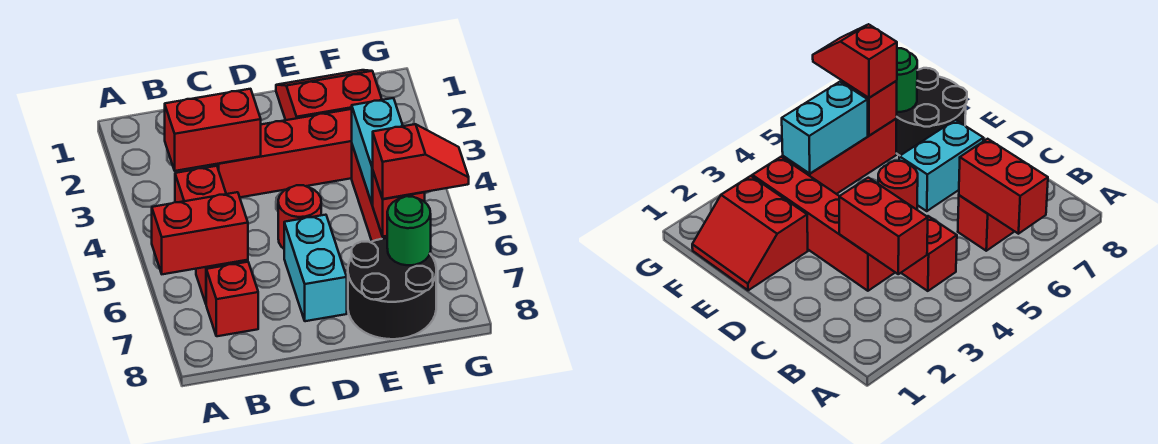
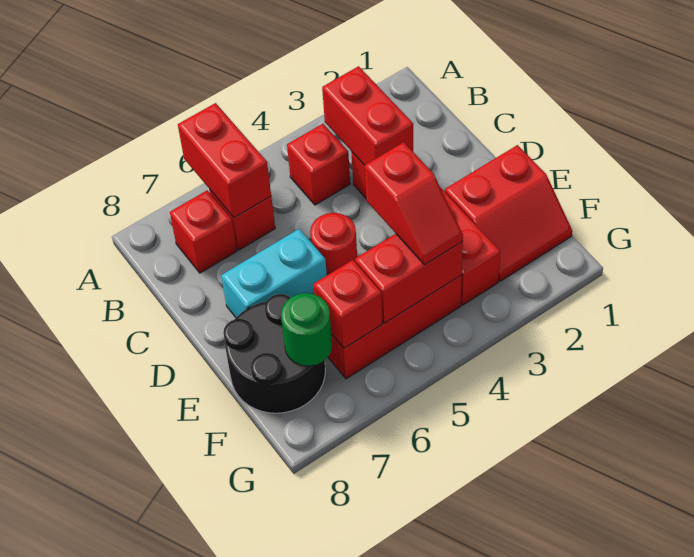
red slope E1:F2 level 1 top 2 -> red slope E1:F2 level 1 top E
cyan brick F4:F5 level 2 -> red brick F4:F5 level 2
red slope F6:G6 level 3 top F -> red slope E4:F4 level 3 top E

